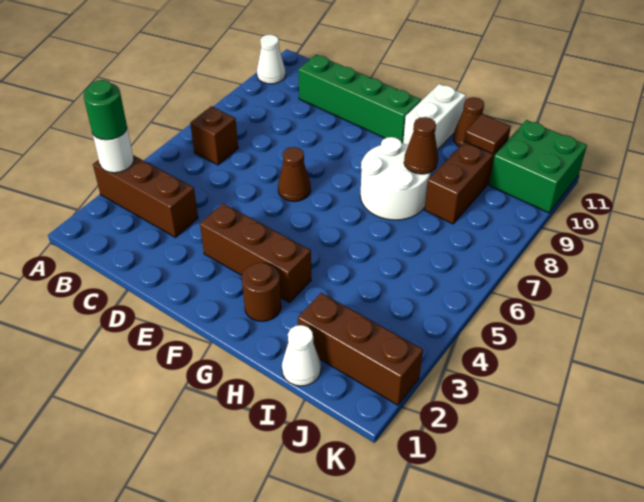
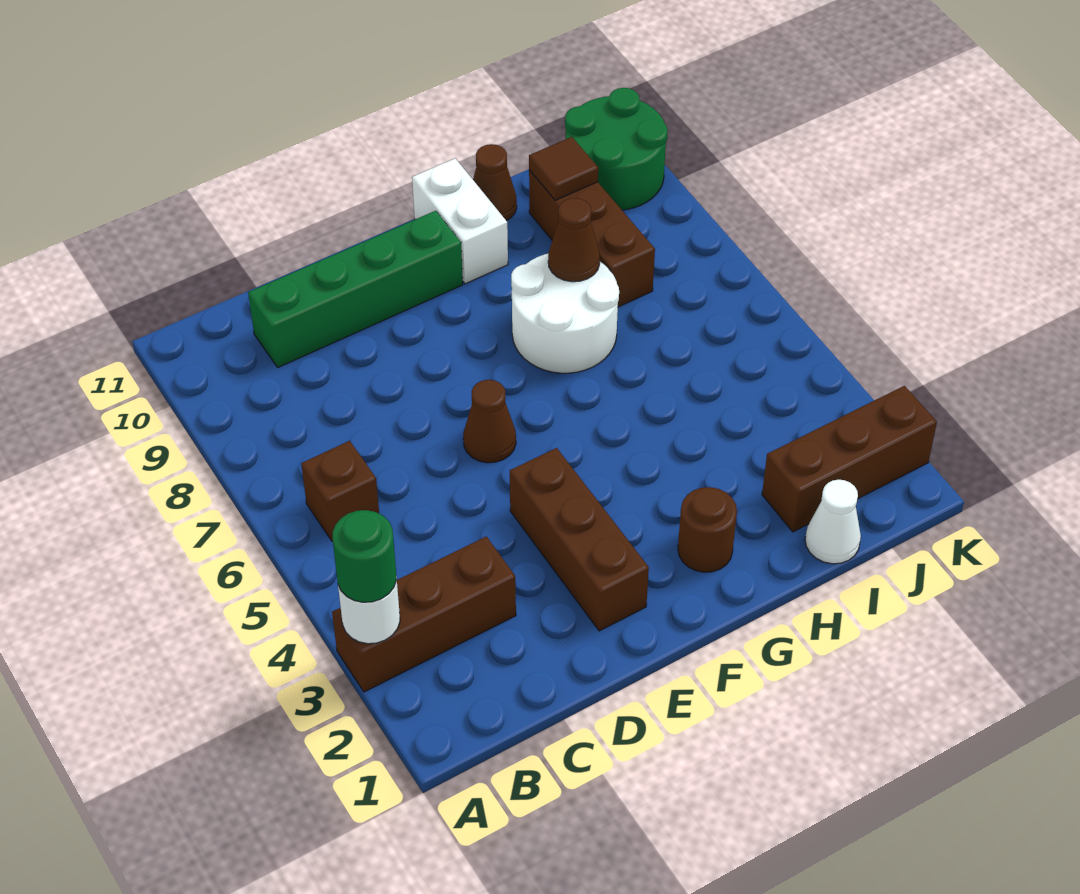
white cone A10 level 1 -> none
brown brick E3:G3 level 1 -> brown brick E2:E4 level 1
green brick J10:K11 level 1 -> green round brick J10:K11 level 1

